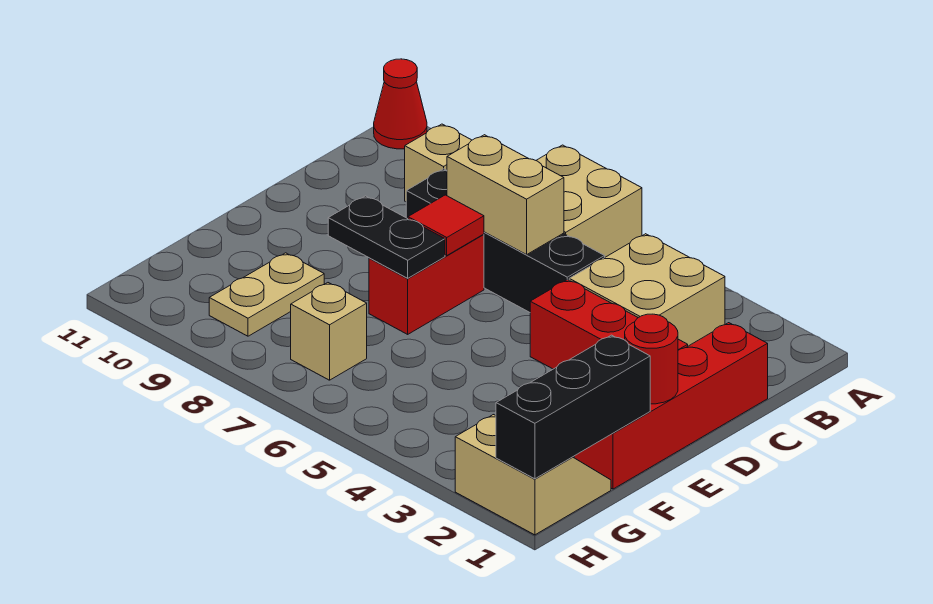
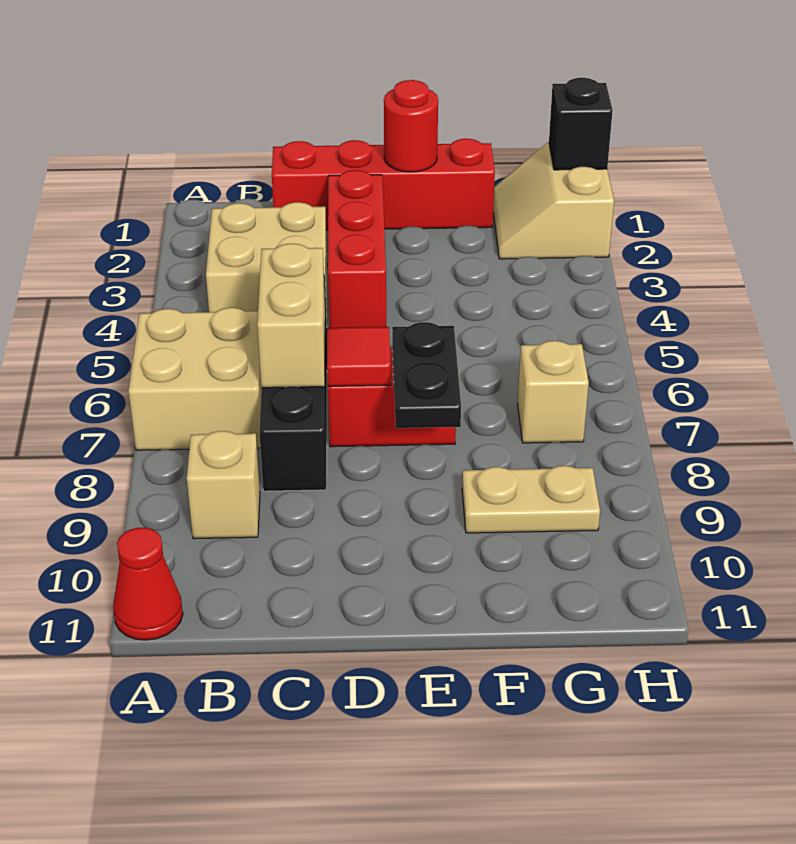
black brick F1:H1 level 2 -> black brick H1 level 2

